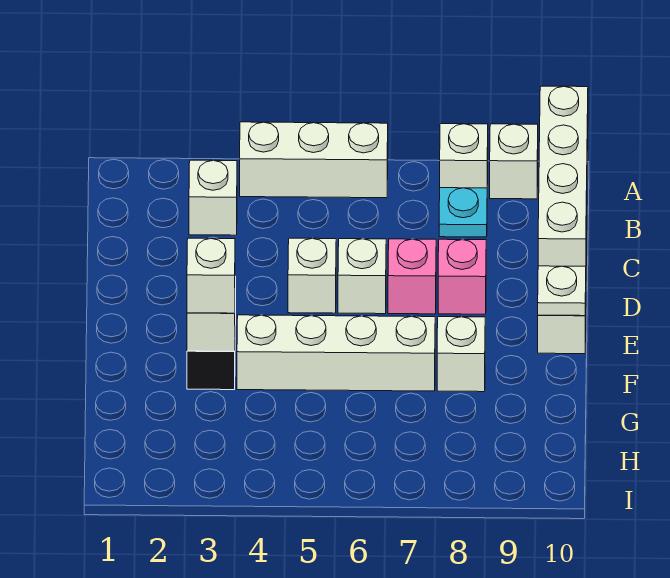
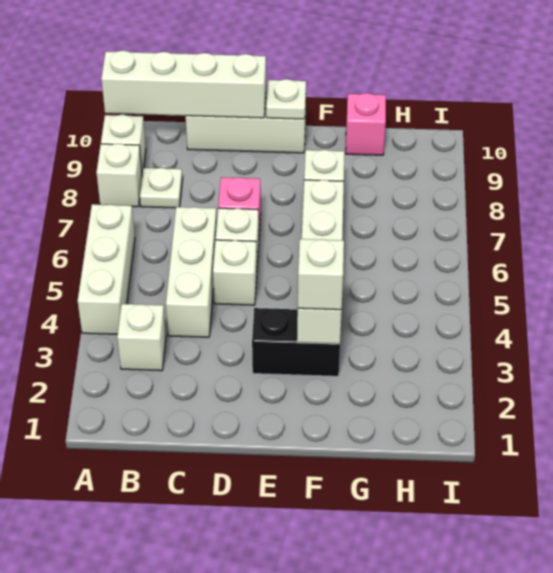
cyan plate B8 level 1 -> white plate B8 level 1
none -> white brick C4:C6 level 1
pink brick D8 level 1 -> pink brick G10 level 1

